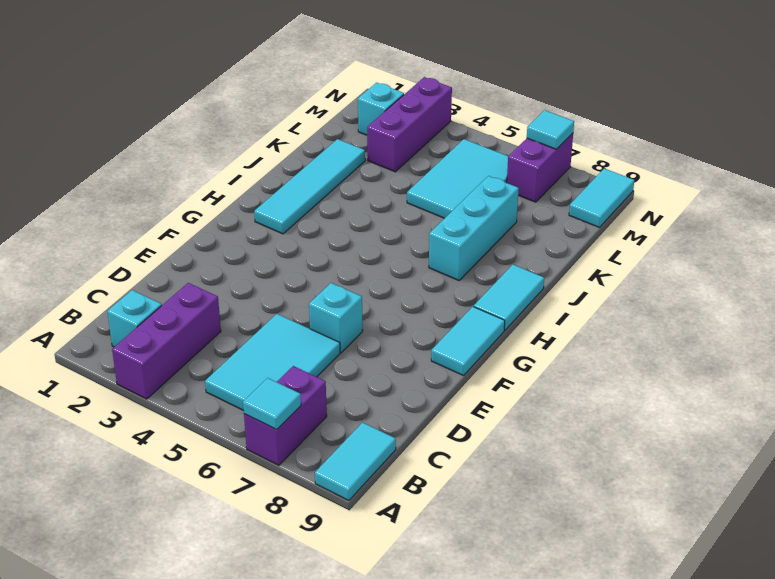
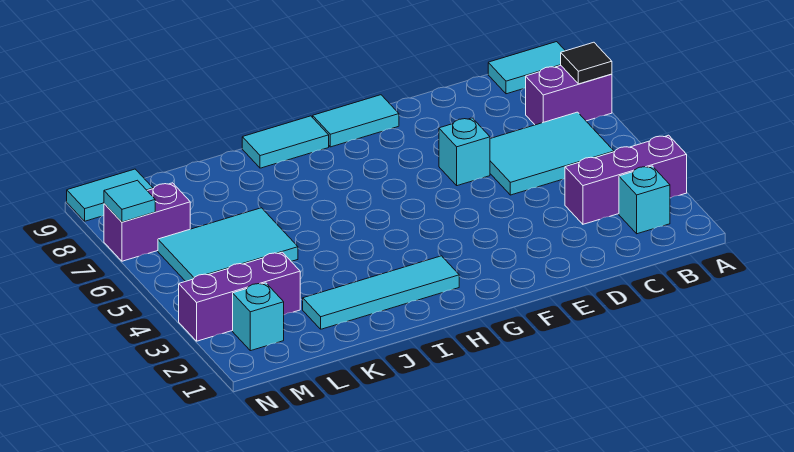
cyan tile A7 level 2 -> black tile A7 level 2
cyan brick I7:K7 level 1 -> none

